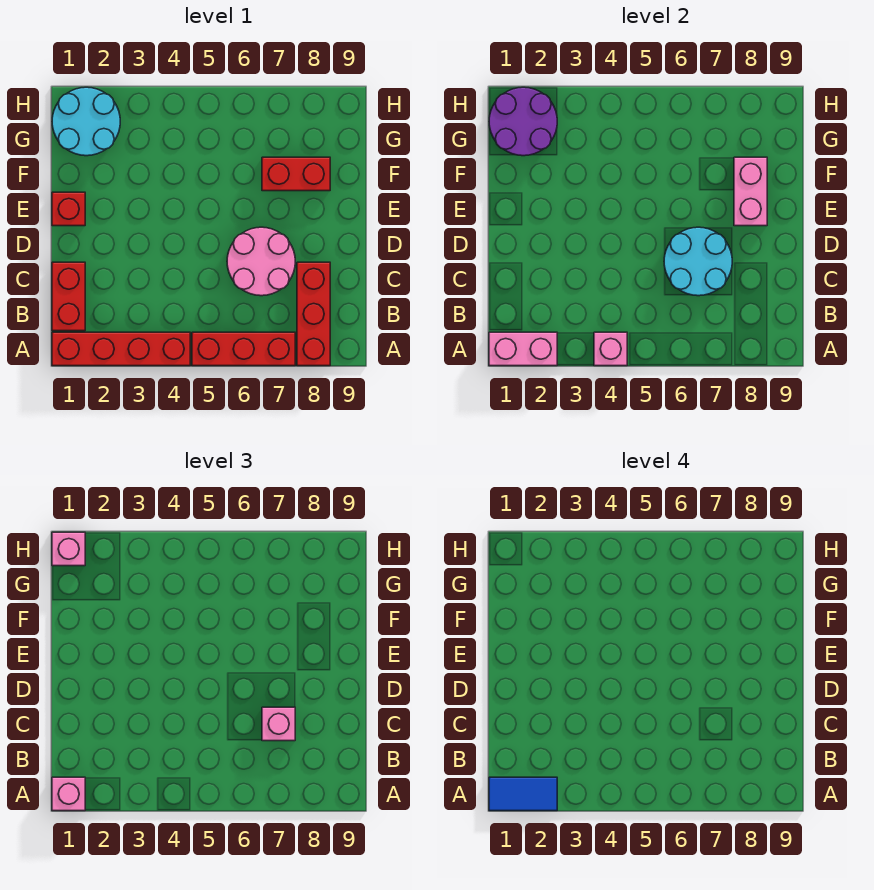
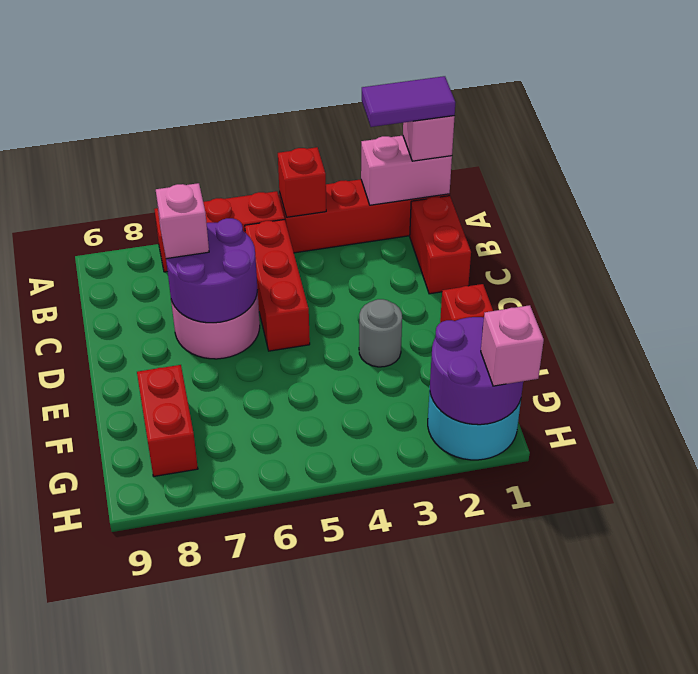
blue tile A1:A2 level 4 -> purple tile A1:A2 level 4
pink brick A4 level 2 -> red brick A4 level 2
red brick A8:C8 level 1 -> red brick B5:D5 level 1
cyan round brick C6:D7 level 2 -> purple round brick C6:D7 level 2
none -> grey round brick E3 level 1
pink brick E8:F8 level 2 -> none
red brick F7:F8 level 1 -> red brick F8:G8 level 1

